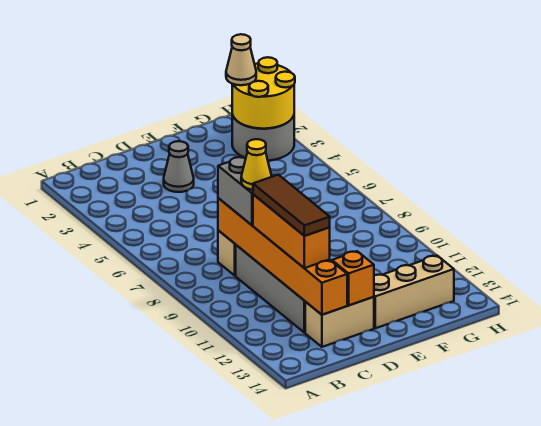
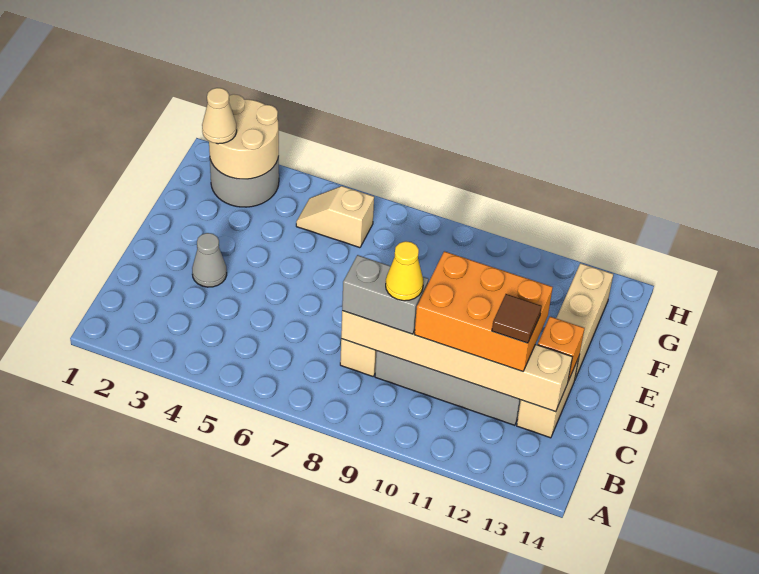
orange brick C8:C13 level 2 -> tan brick C8:C13 level 2
orange brick C10:C12 level 3 -> orange brick C10:D12 level 3
brown tile C10:C12 level 4 -> brown tile C12 level 4
yellow round brick G2:H3 level 2 -> tan round brick G2:H3 level 2
none -> tan slope G5:G6 level 1 top 6

